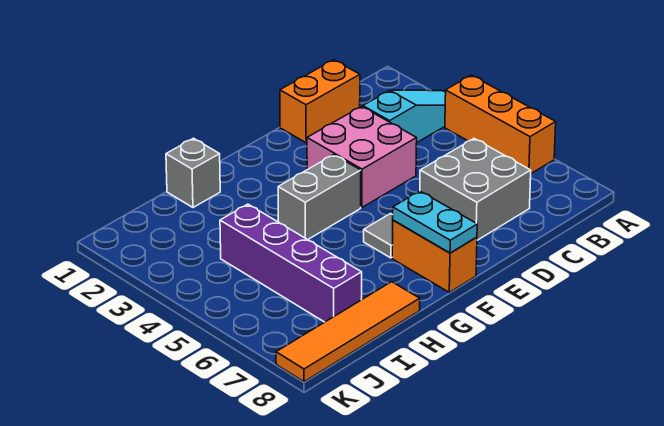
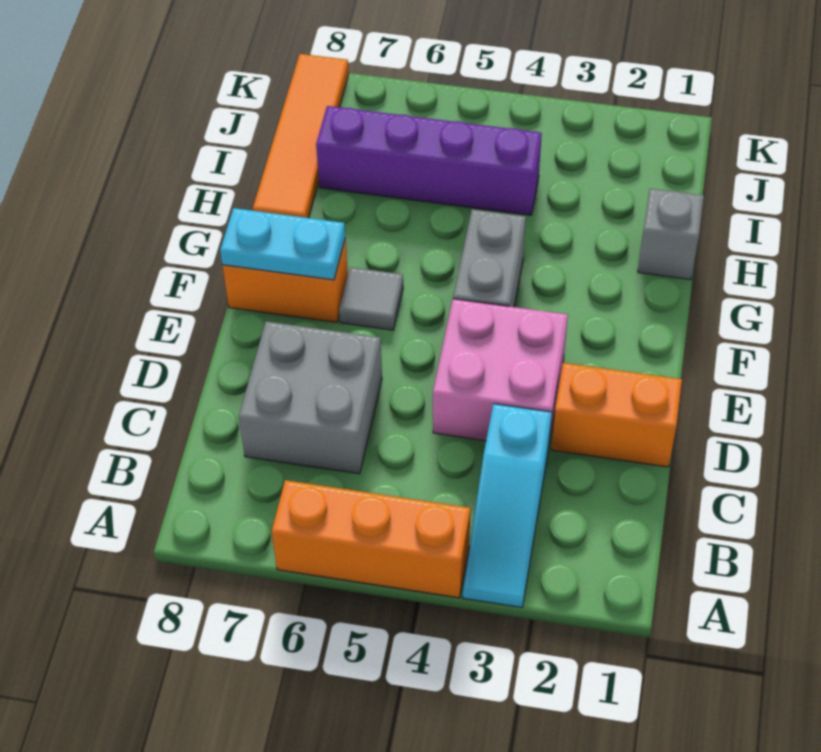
orange brick C1:D1 level 1 -> orange brick D1:D2 level 1

